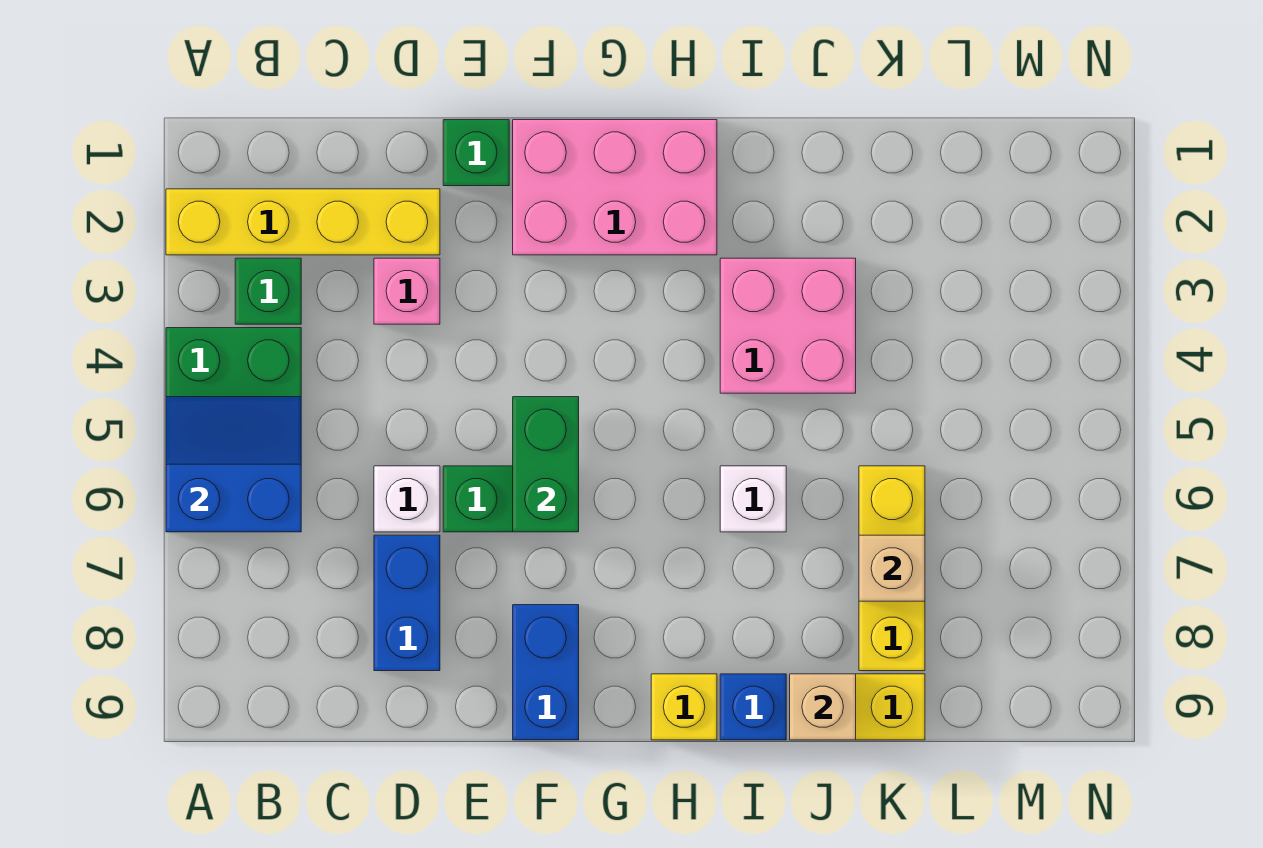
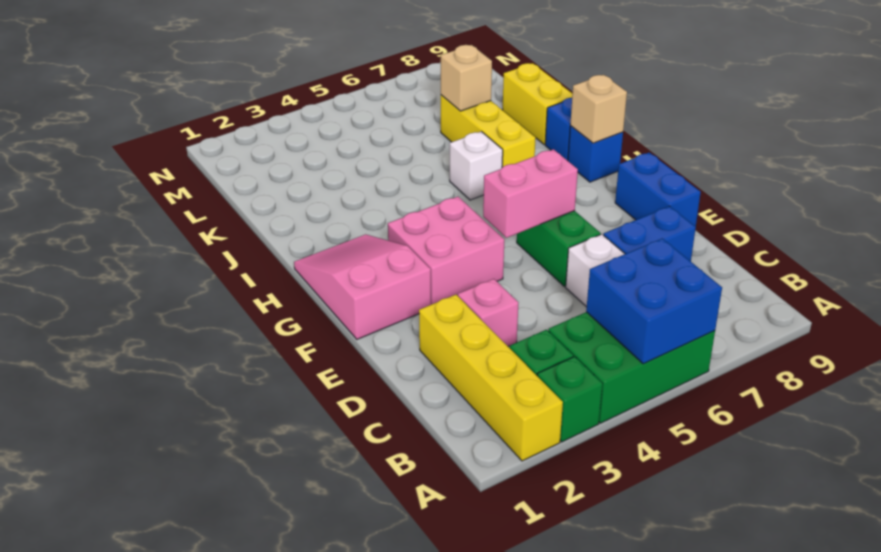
blue slope A5:B6 level 2 top 6 -> blue brick A5:B6 level 2
green brick E1 level 1 -> green brick A3 level 1
pink brick F1:H2 level 1 -> pink slope F1:H2 level 1 top F
green brick F5:F6 level 2 -> pink brick F5:F6 level 2
blue brick F8:F9 level 1 -> blue brick E9:F9 level 1
yellow brick H9 level 1 -> blue brick H9 level 1
pink brick I3:J4 level 1 -> pink brick F3:G4 level 1
tan brick J9 level 2 -> tan brick H9 level 2
yellow brick K6:K8 level 1 -> yellow brick I7:K7 level 1

